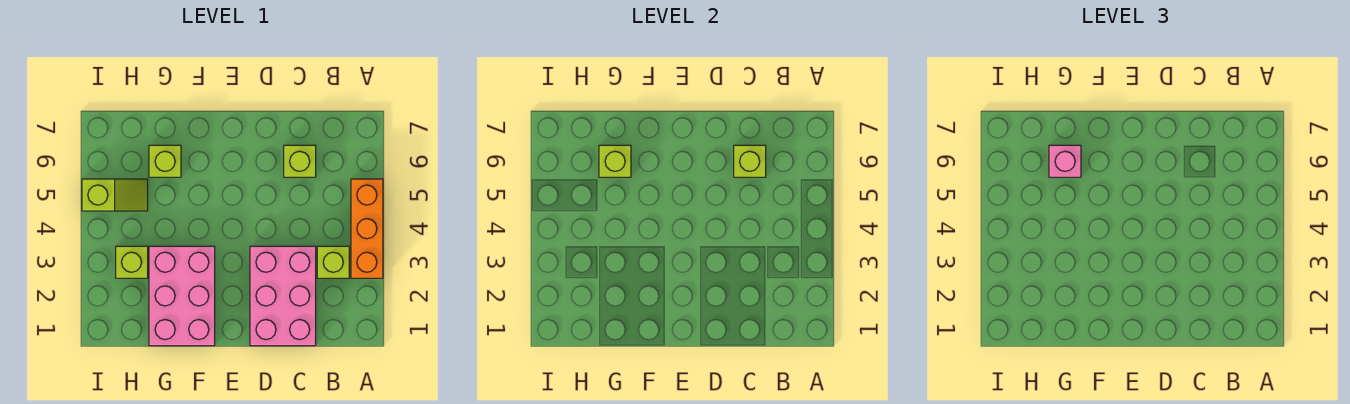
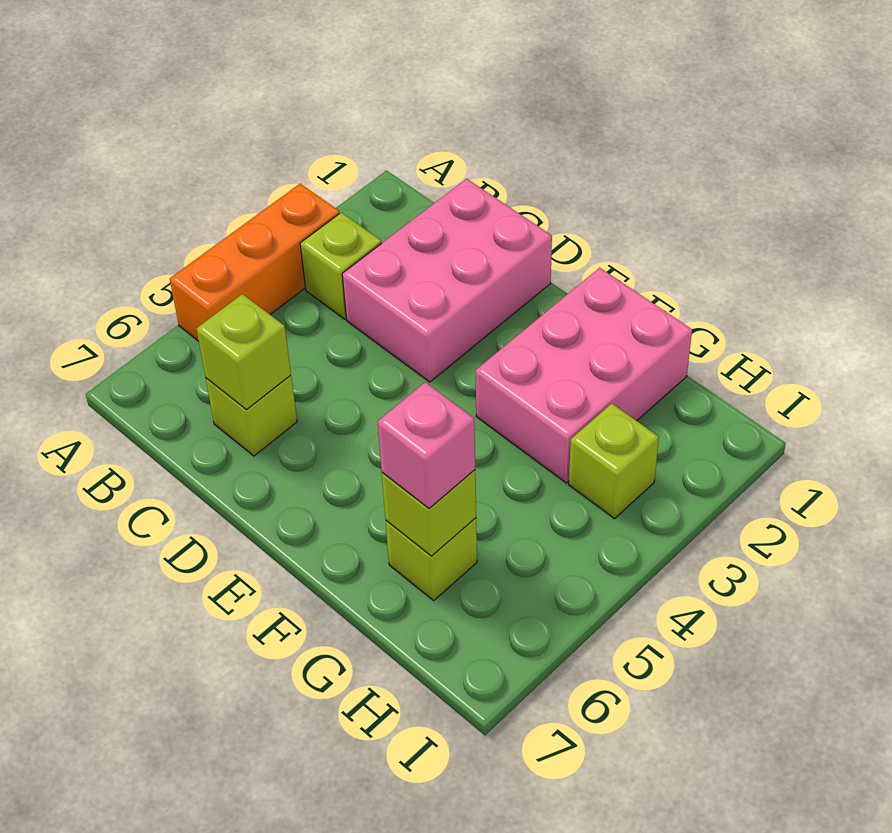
lime slope H5:I5 level 1 top I -> none

